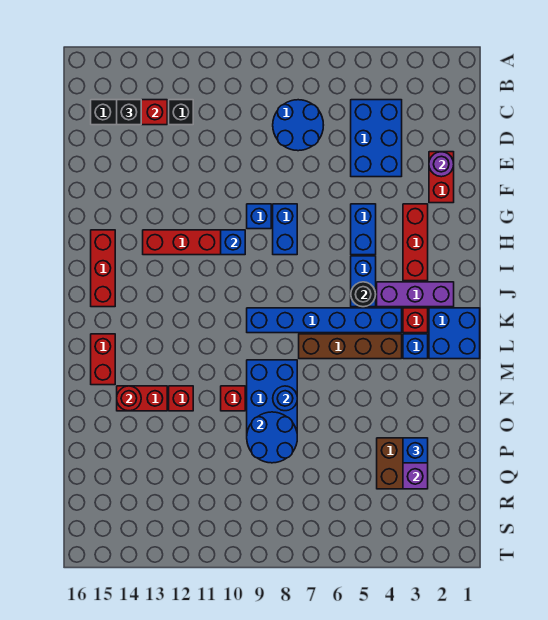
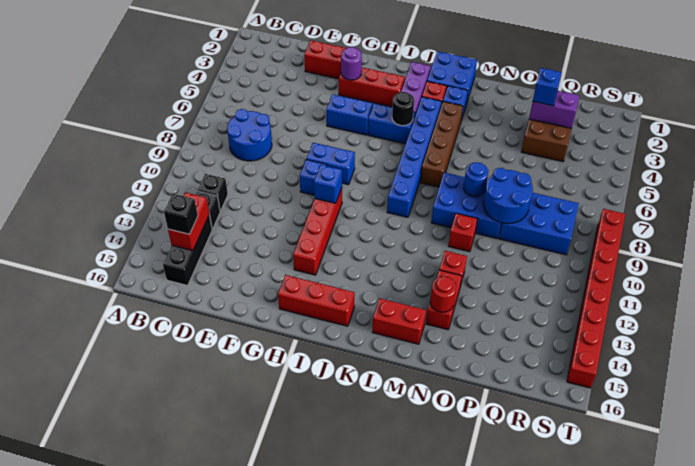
blue brick C4:E5 level 1 -> blue brick P8:R9 level 1
none -> black brick C11 level 1
purple round brick E2 level 2 -> purple round brick G3 level 2
none -> red brick T8:T15 level 1

